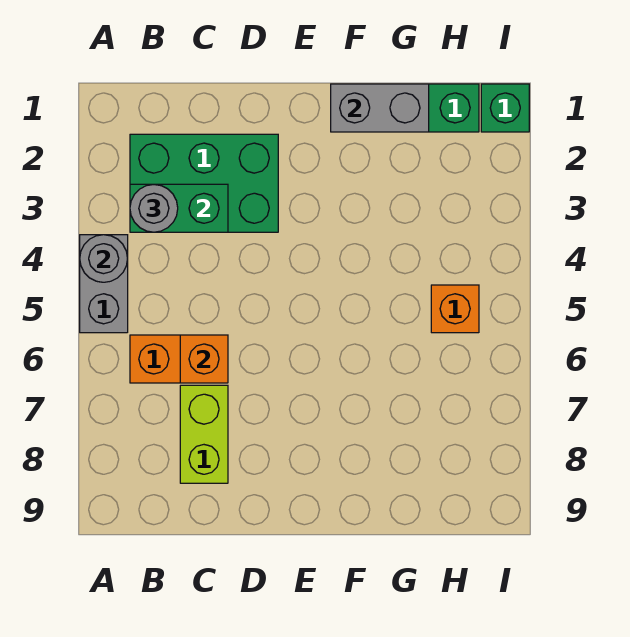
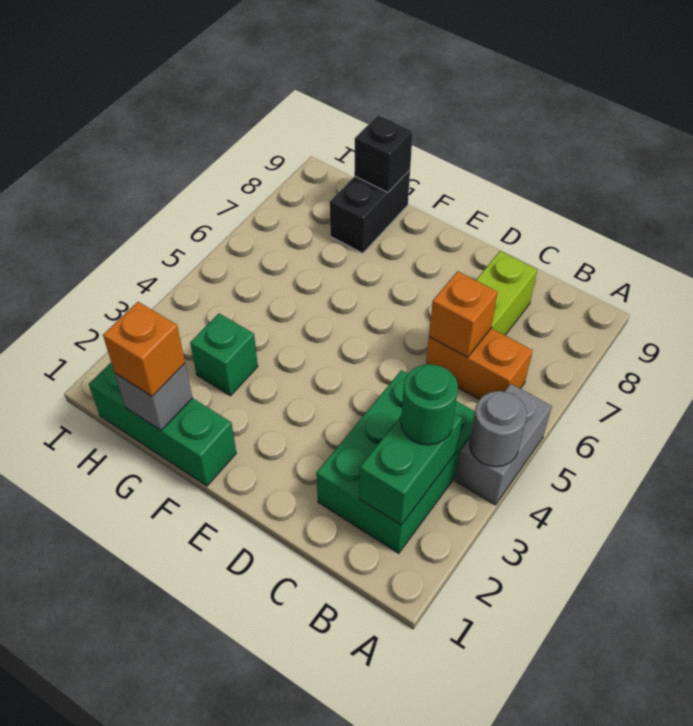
green brick B2:D3 level 1 -> green brick B2:C4 level 1
green brick B3:C3 level 2 -> green brick B2:B3 level 2
grey round brick B3 level 3 -> green round brick B3 level 3
grey brick F1:G1 level 2 -> grey brick G1 level 2
none -> black brick G8:G9 level 1
none -> black brick G9 level 2
orange brick H5 level 1 -> orange brick G1 level 3
green brick I1 level 1 -> green brick G3 level 1

